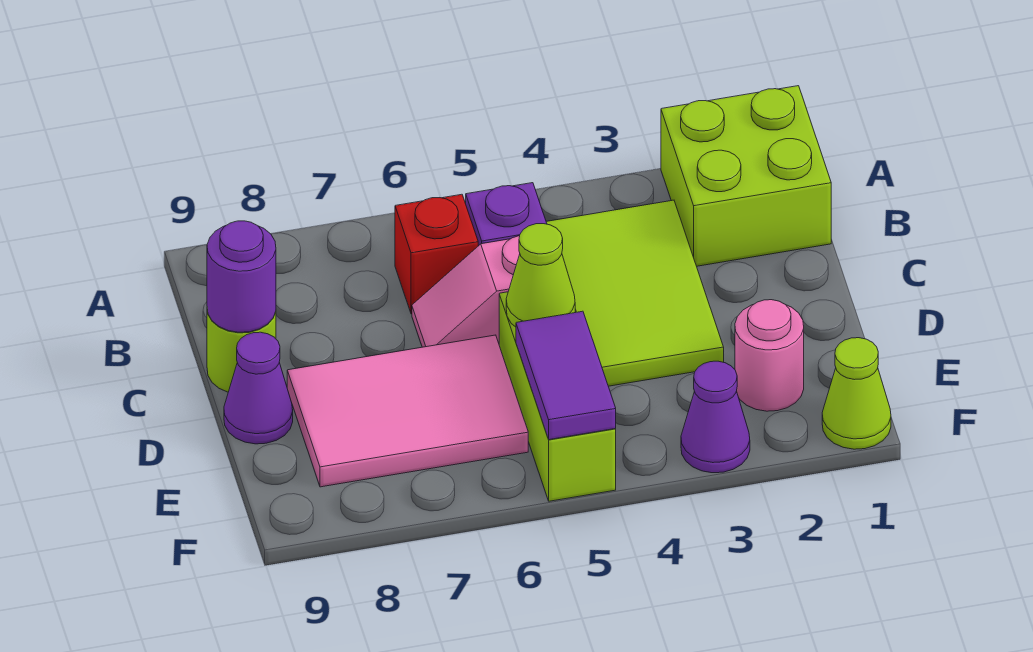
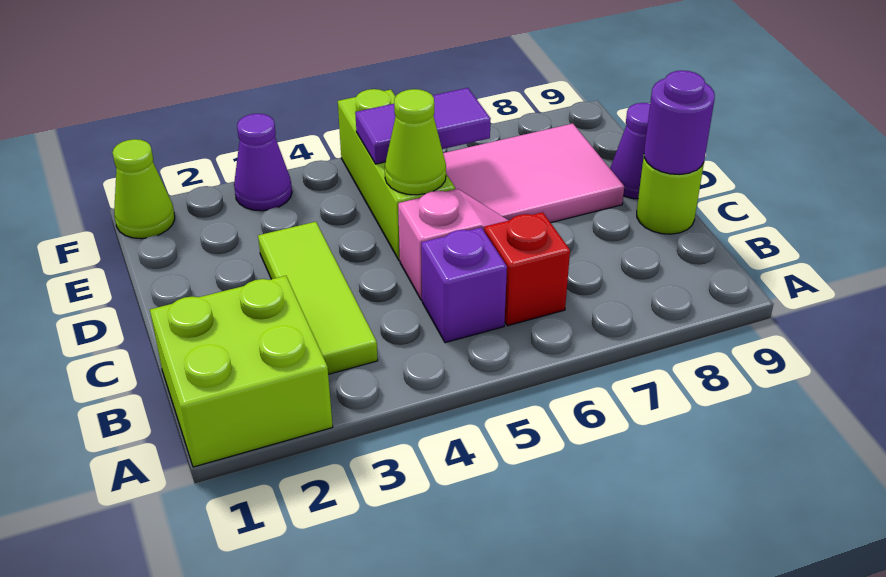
lime tile B3:D4 level 1 -> lime tile B3:D3 level 1
pink round brick E2 level 1 -> none
purple tile E5:F5 level 2 -> purple tile E5:E6 level 2

